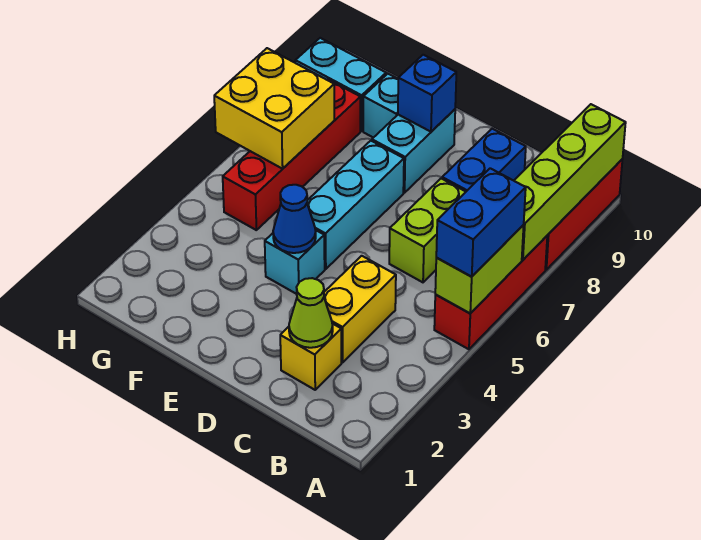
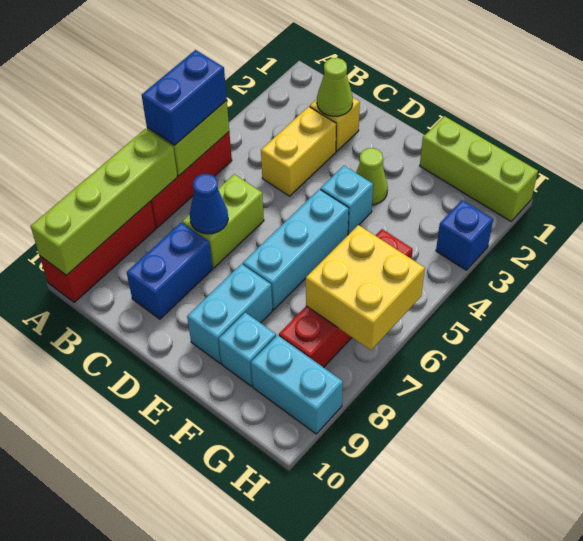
none -> lime cone E3 level 1
blue cone E4 level 2 -> blue cone C7 level 2
blue brick E9 level 2 -> blue brick H3 level 1
none -> lime brick F1:H1 level 1

